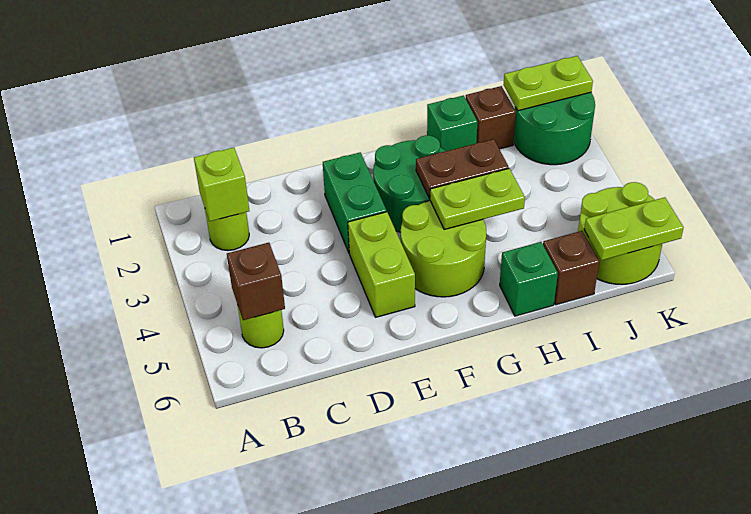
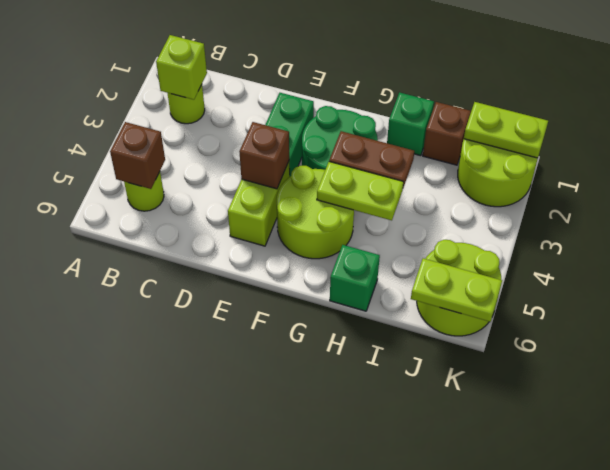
brown brick I6 level 1 -> brown brick E4 level 2
green round brick J1:K2 level 1 -> lime round brick J1:K2 level 1

